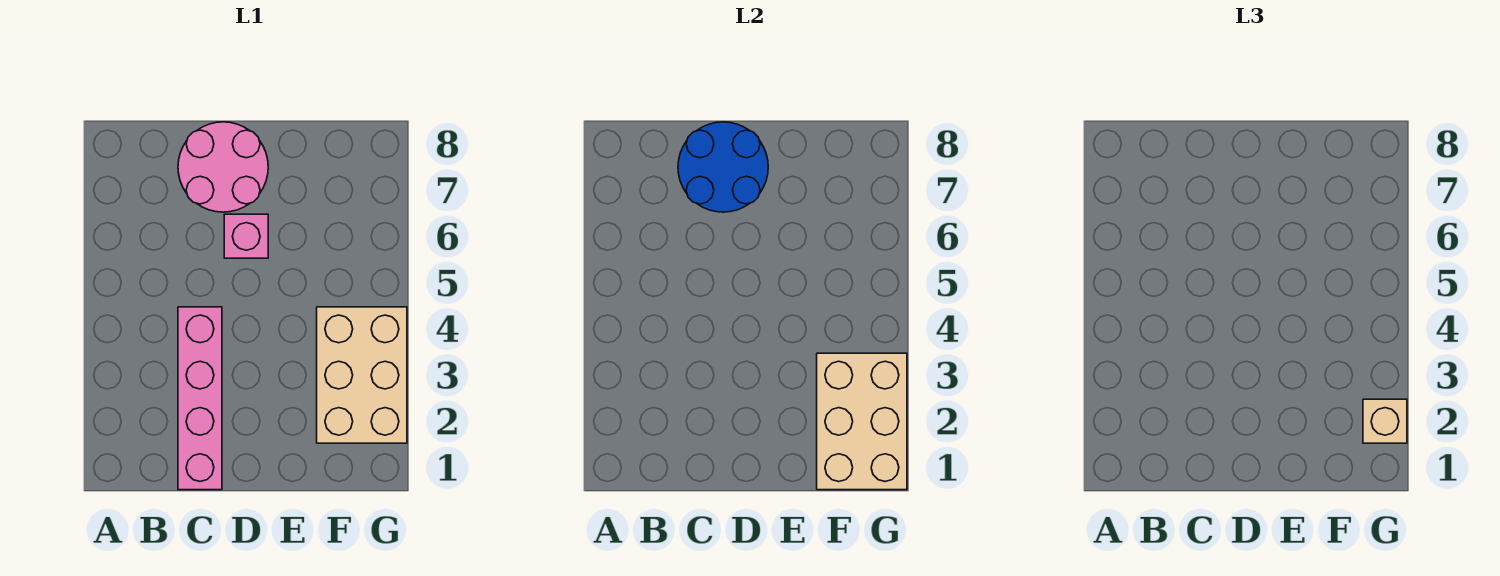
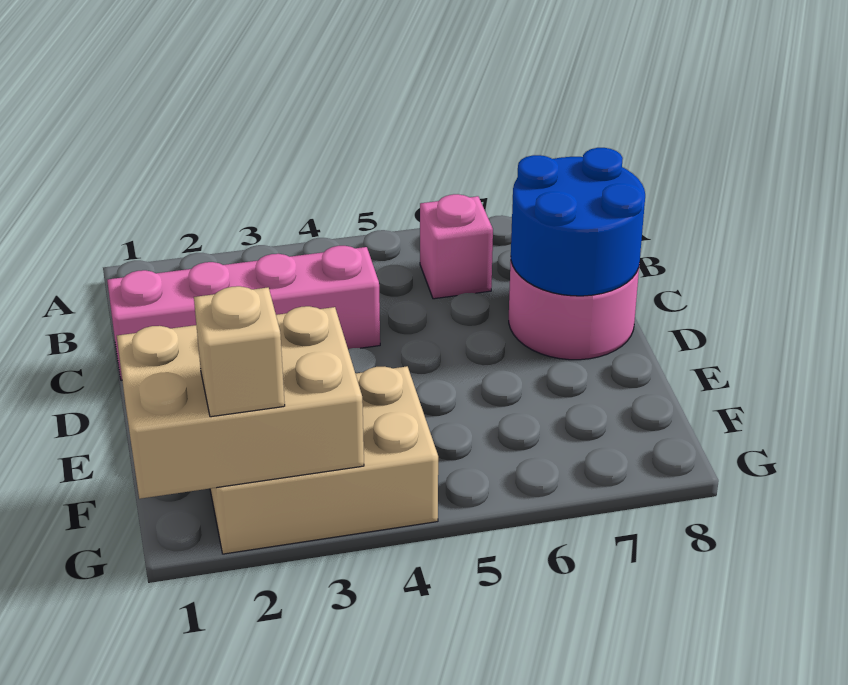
pink brick D6 level 1 -> pink brick B6 level 1

